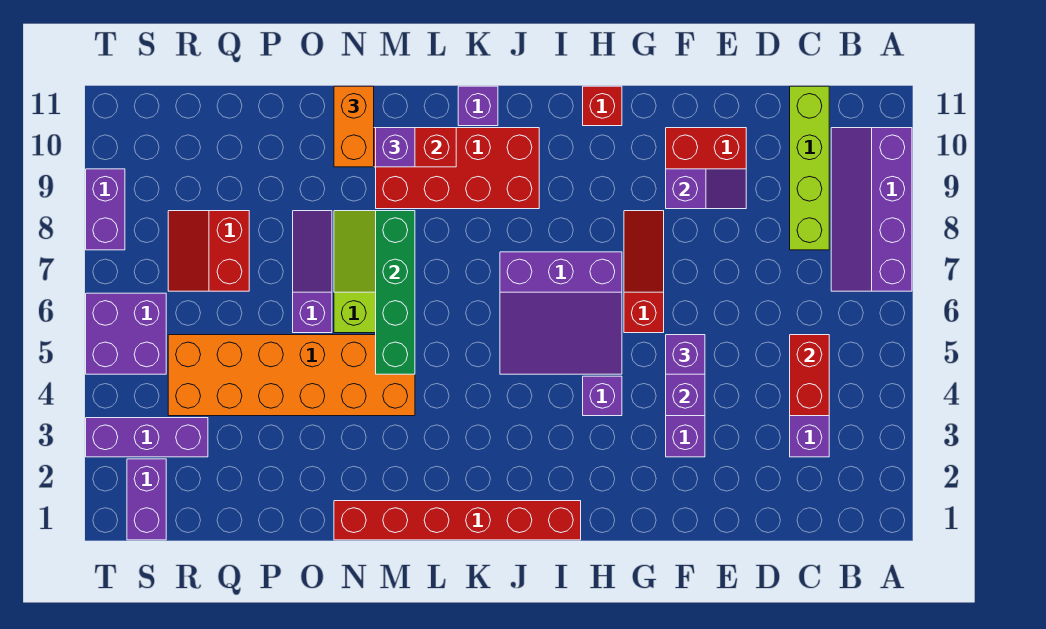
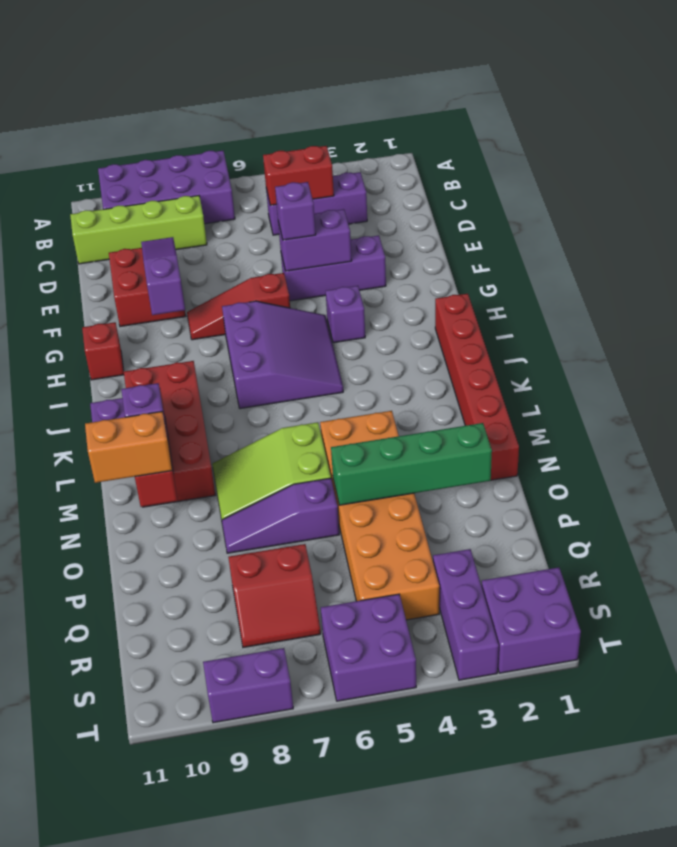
purple slope A7:B10 level 1 top A -> purple brick A7:B10 level 1
purple slope E9:F9 level 2 top F -> purple slope E9:G9 level 2 top G
green brick M5:M8 level 2 -> green brick O2:O5 level 2
purple brick S1:S2 level 1 -> purple brick S1:T2 level 1

